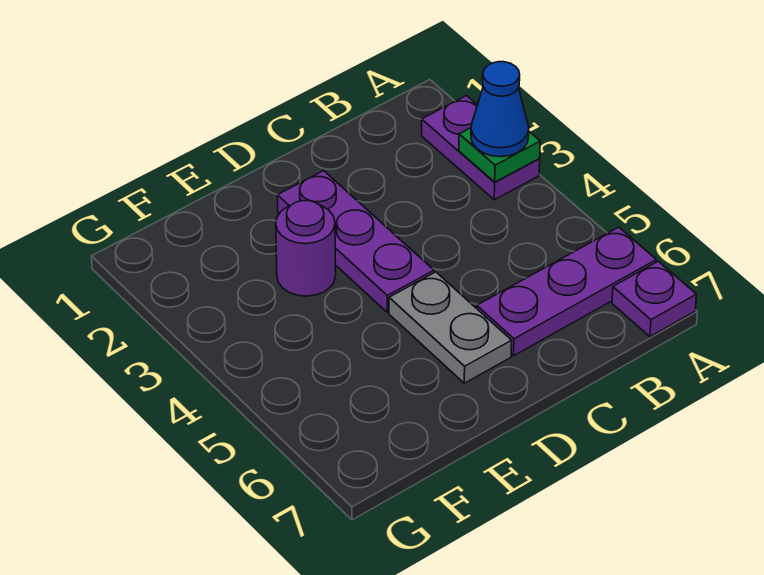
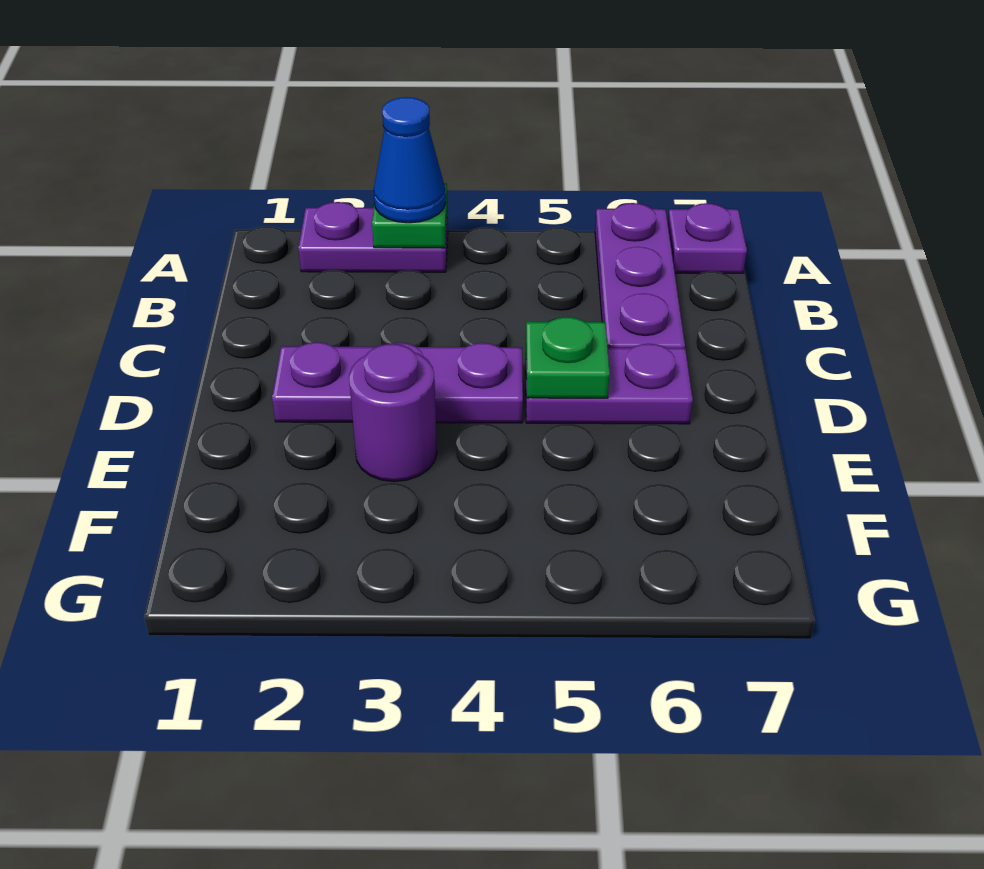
grey plate D5:D6 level 1 -> purple plate D5:D6 level 1
none -> green plate D5 level 2

